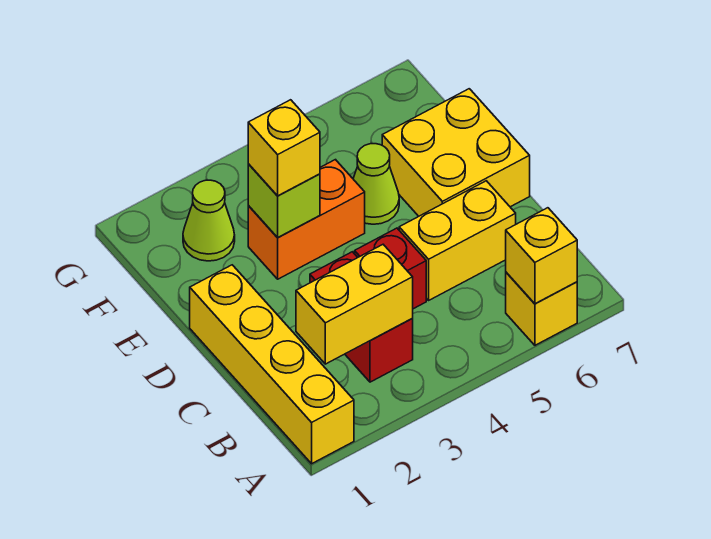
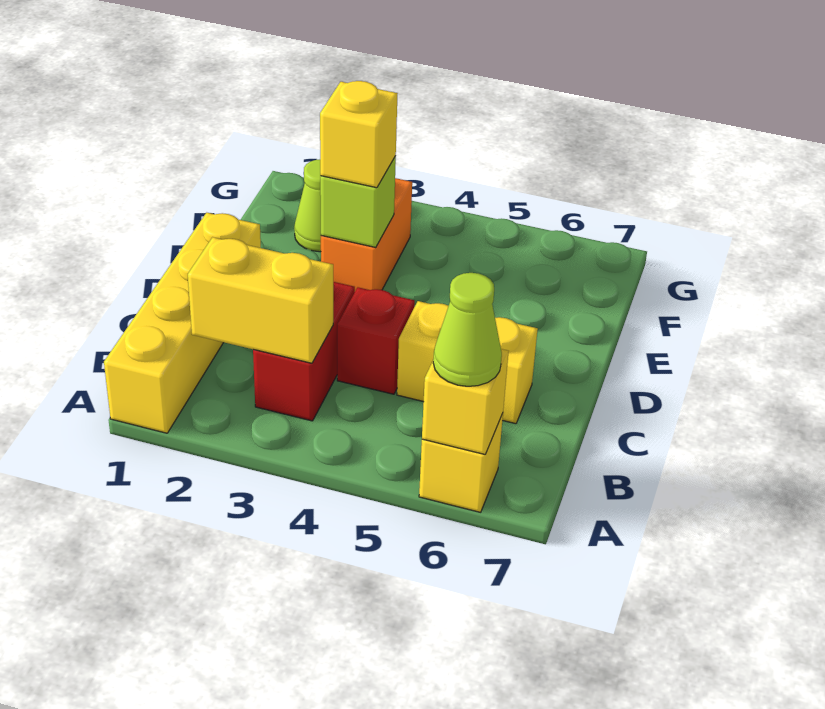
yellow brick D6:E7 level 1 -> none
orange brick E3:E4 level 1 -> orange brick E3:F3 level 1
lime cone E5 level 1 -> lime cone A6 level 3

